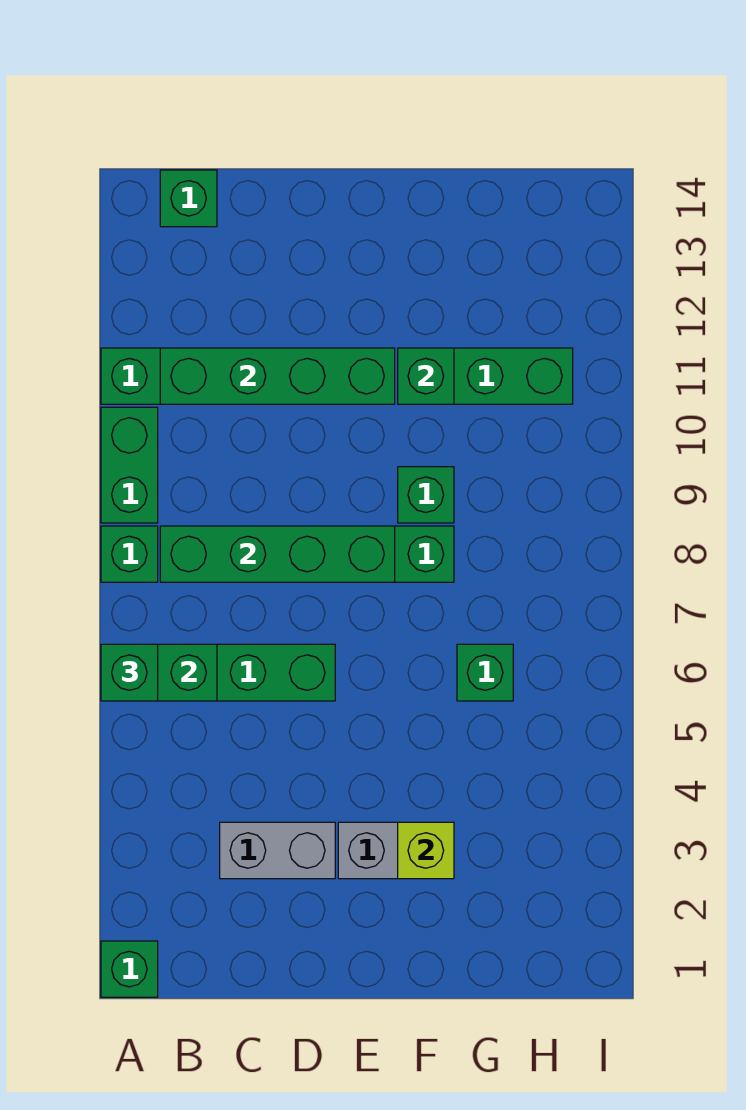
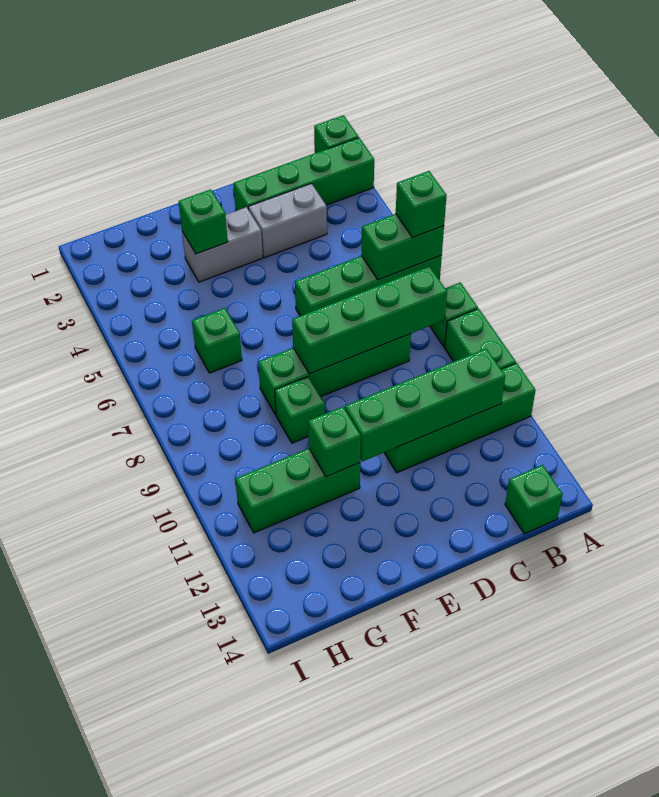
none -> green brick A2:D2 level 1
lime brick F3 level 2 -> green brick F3 level 2

